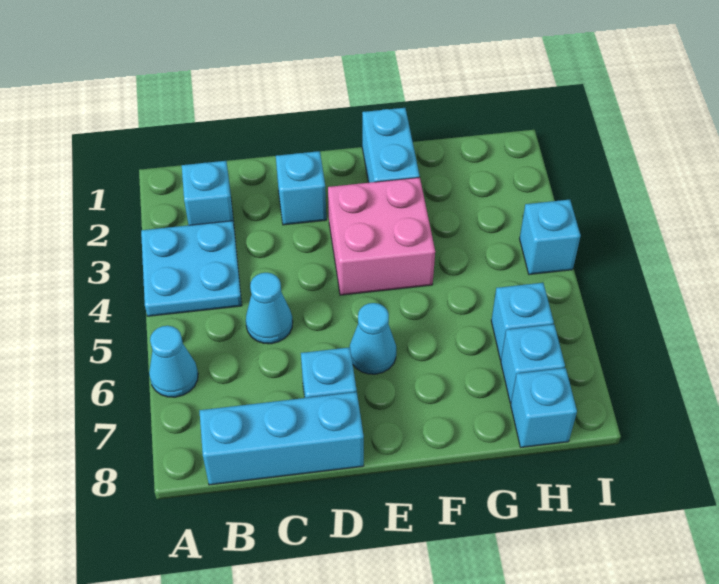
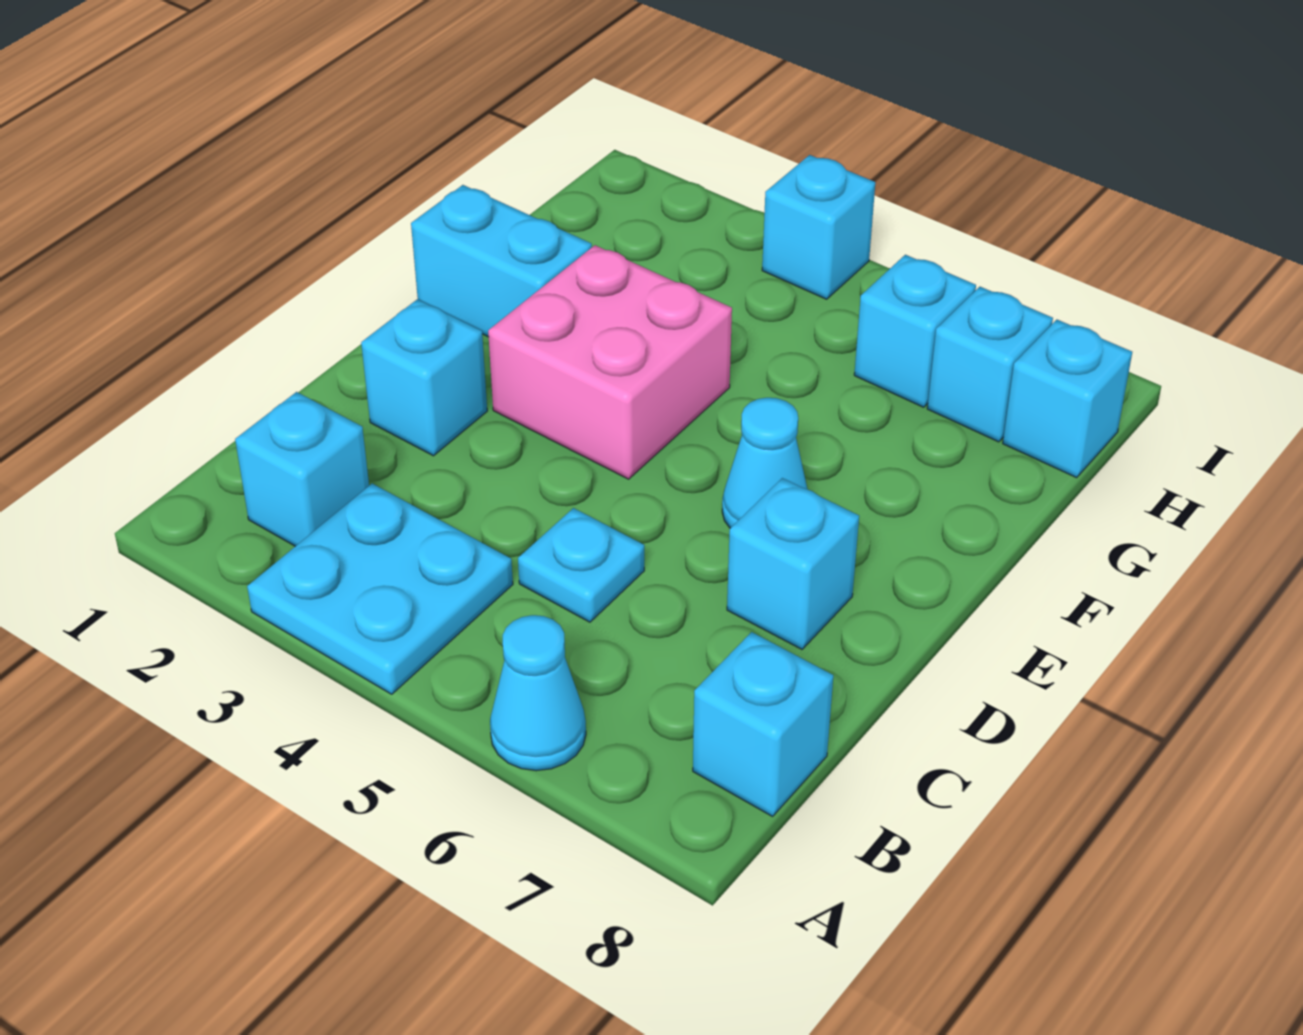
cyan brick B8:D8 level 1 -> cyan brick B8 level 1
cyan cone C5 level 1 -> cyan plate C5 level 1

